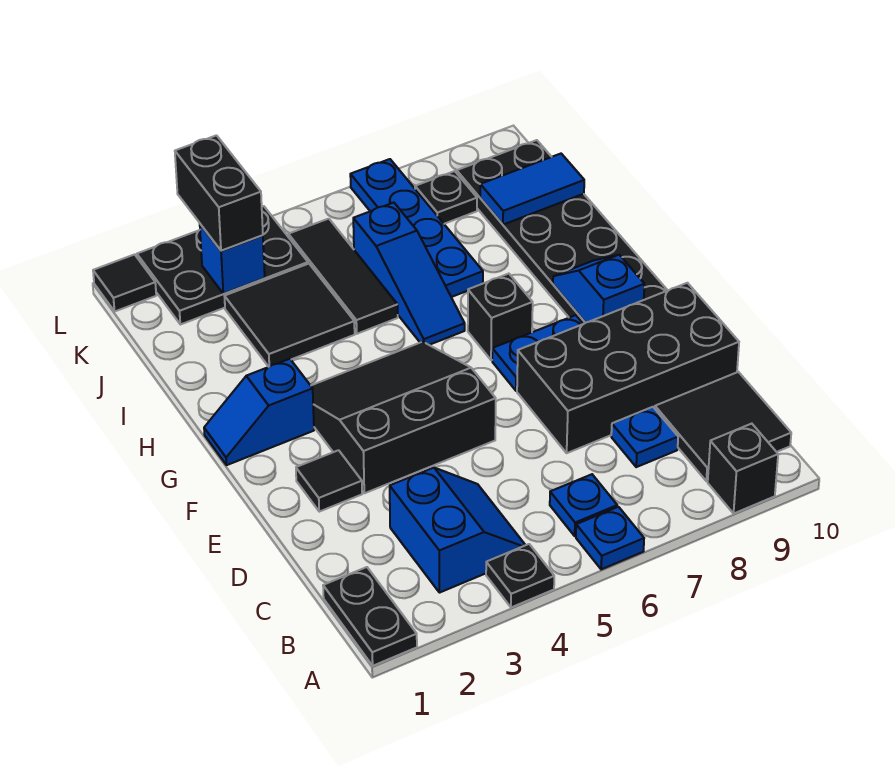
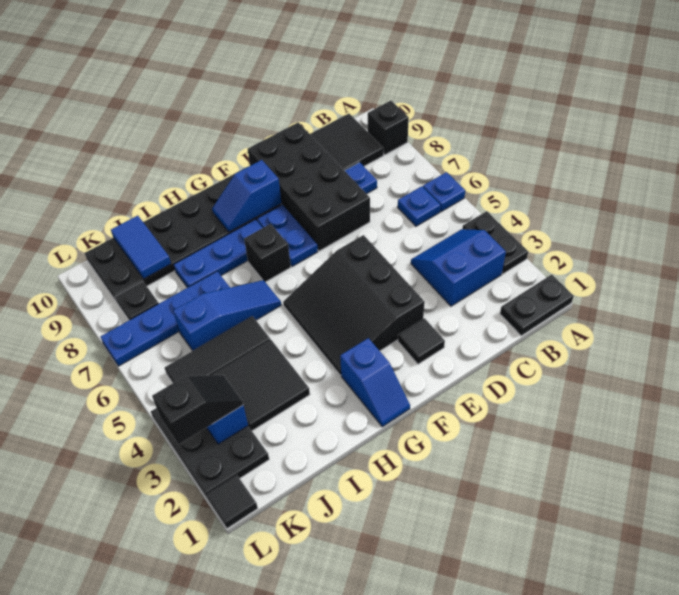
black plate A4 level 1 -> black plate A3:A4 level 1
none -> blue plate G8:I8 level 1
black brick K3:L3 level 3 -> black slope K3:L3 level 3 top L

